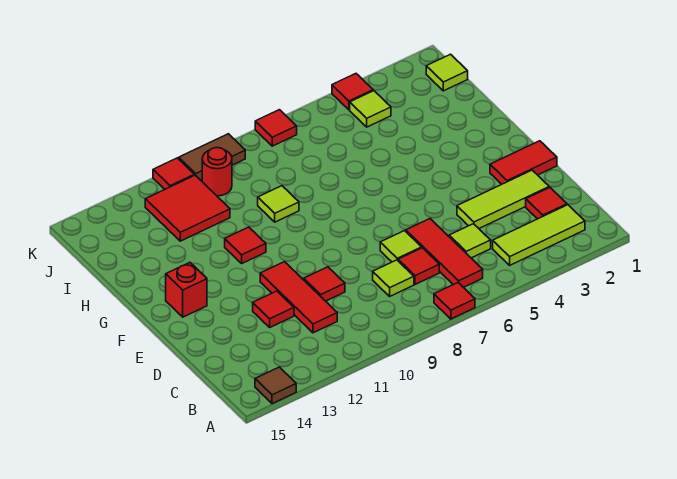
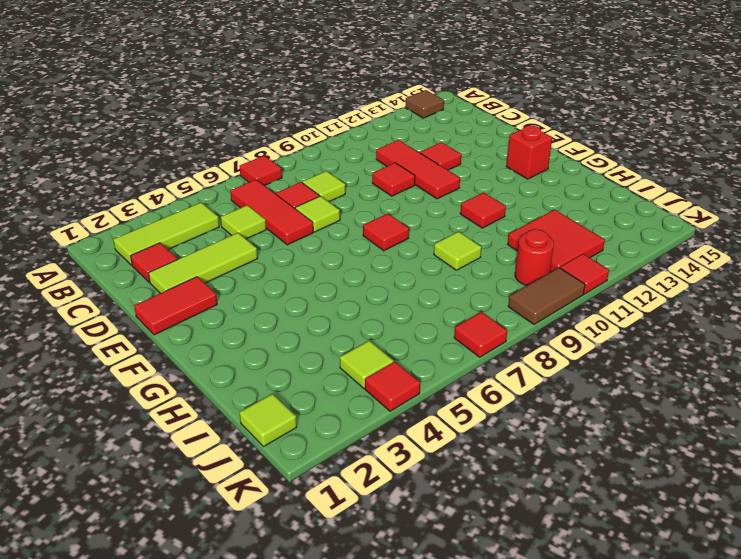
none -> red tile F8 level 1

